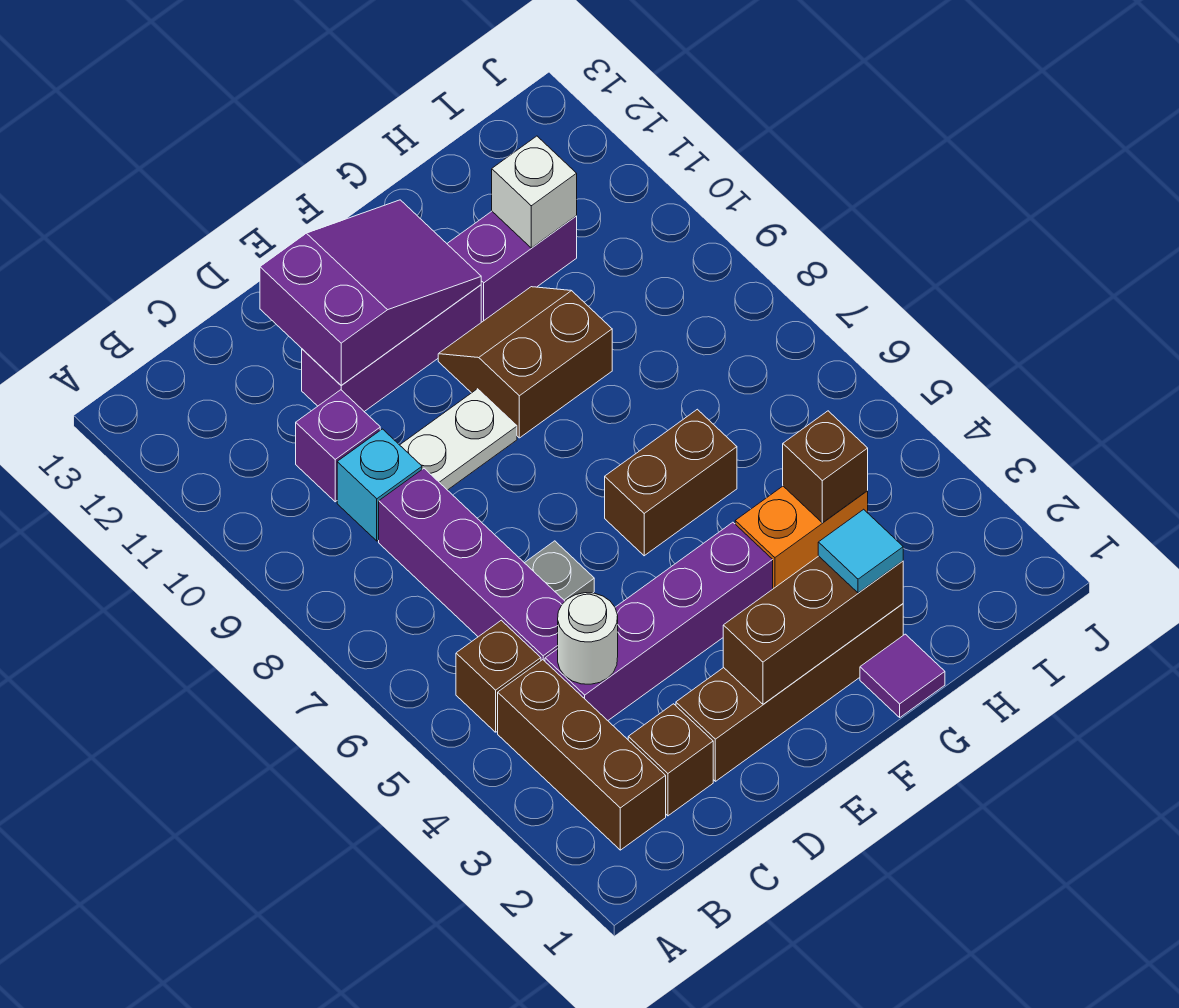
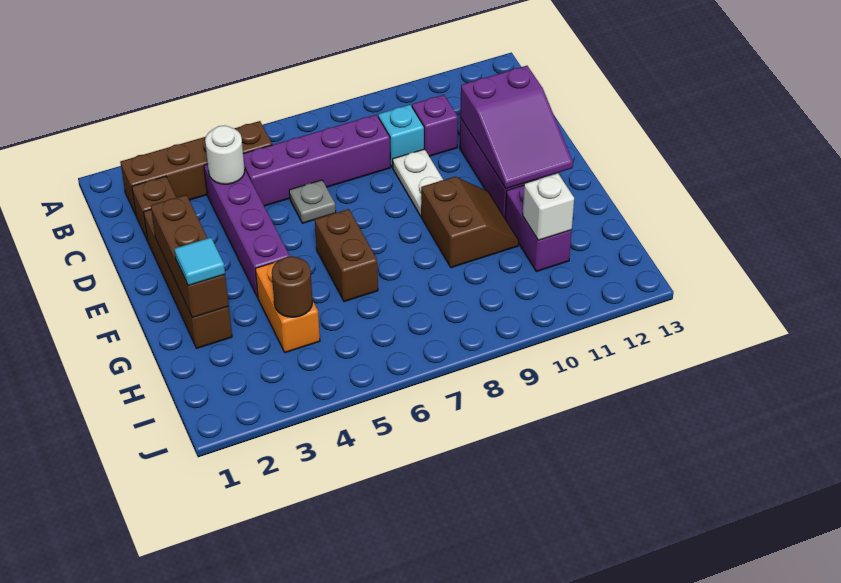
purple tile G1 level 1 -> none
brown brick H4 level 2 -> brown round brick H4 level 2

